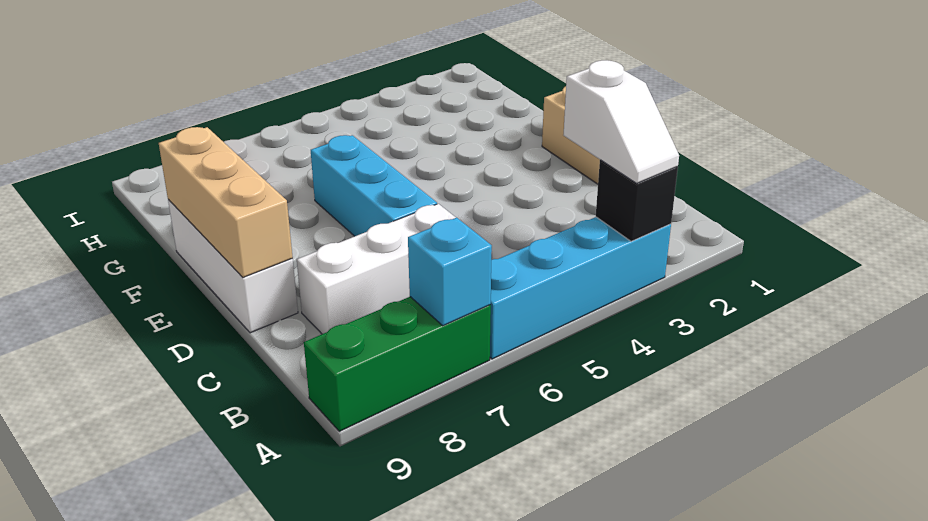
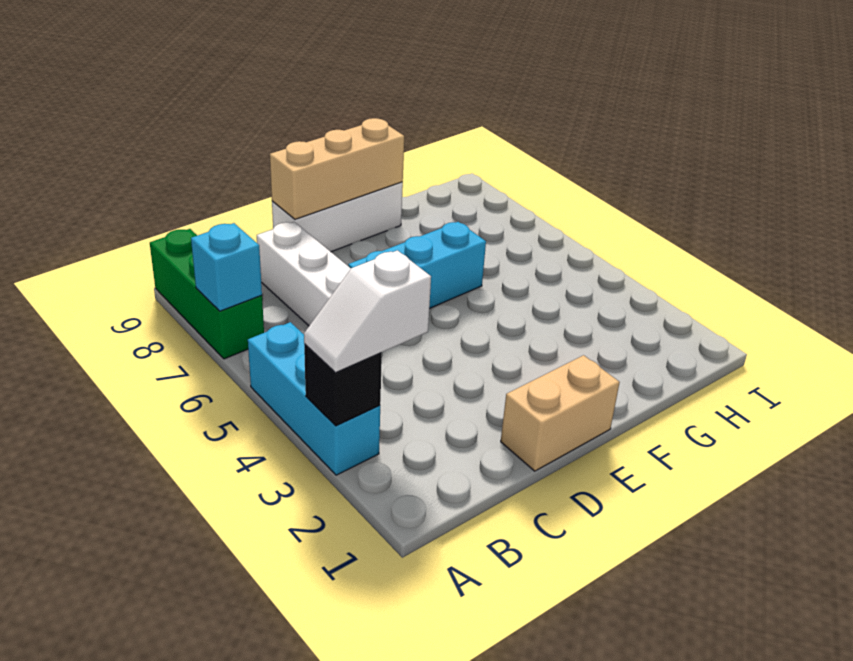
cyan brick A3:A6 level 1 -> cyan brick A3:A5 level 1

